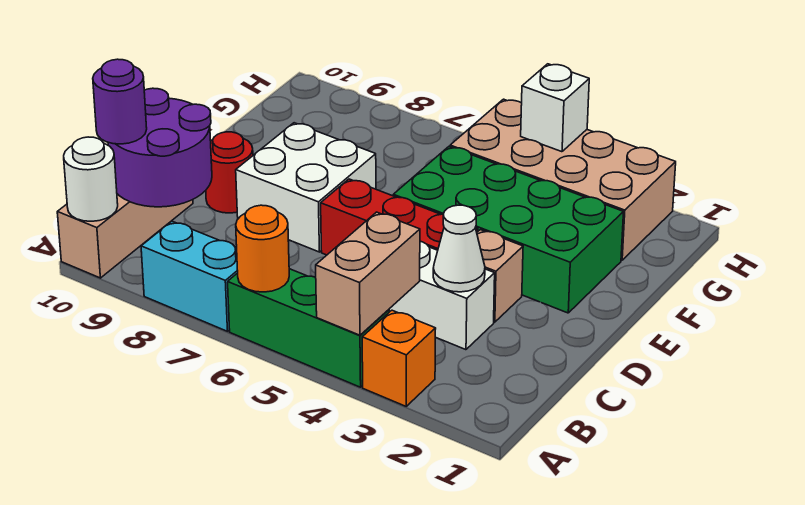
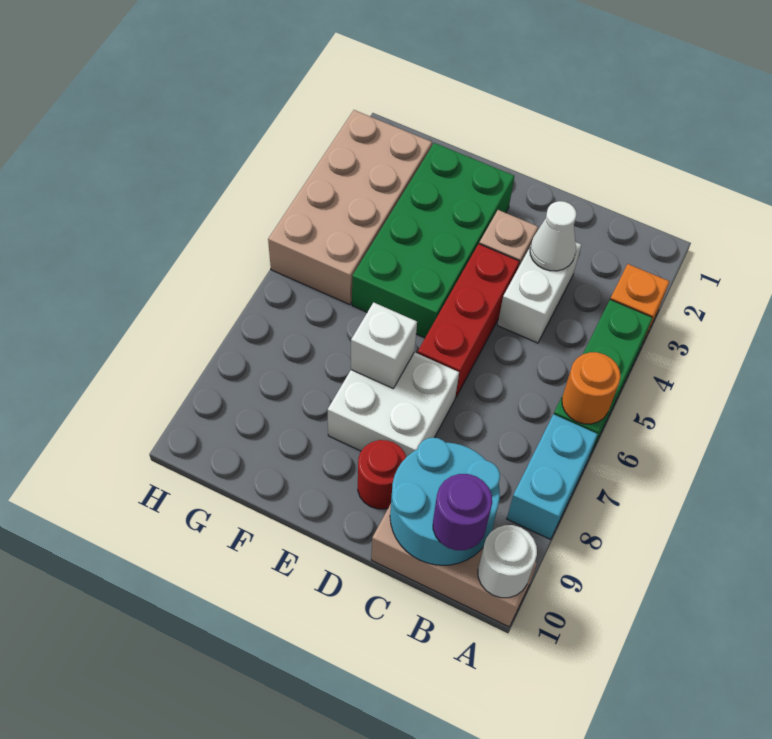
tan brick A4:B4 level 2 -> none
purple round brick B9:C10 level 2 -> cyan round brick B9:C10 level 2
white brick H4 level 2 -> white brick E7 level 2

